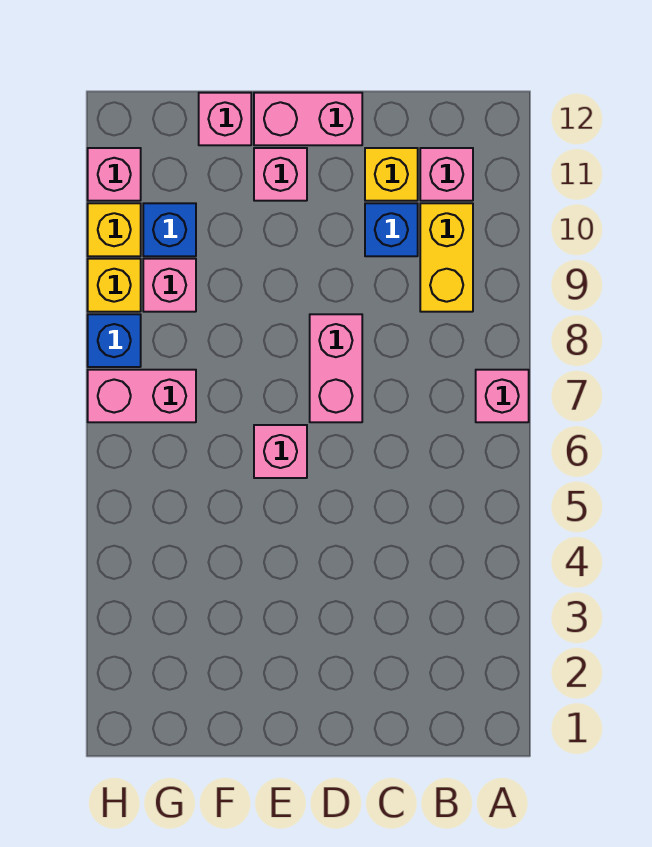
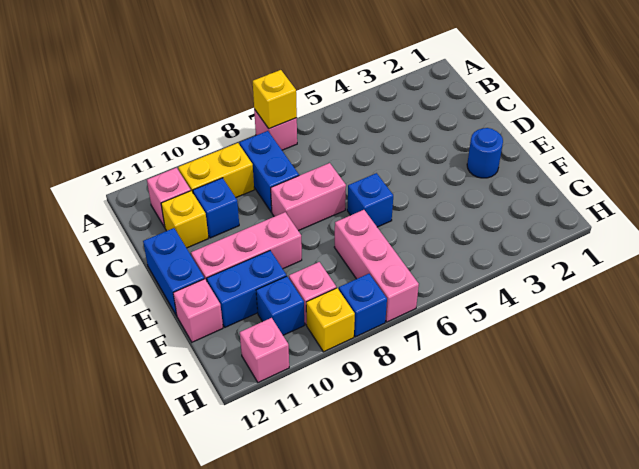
none -> blue brick B8:C8 level 1
pink brick D12:E12 level 1 -> blue brick D12:E12 level 1
none -> blue round brick E2 level 1
pink brick E6 level 1 -> blue brick E6 level 1
pink brick E11 level 1 -> pink brick E9:E11 level 1
none -> blue brick F10:F11 level 1
pink brick G7:H7 level 1 -> pink brick F7:H7 level 1
yellow brick H10 level 1 -> yellow brick A7 level 2

